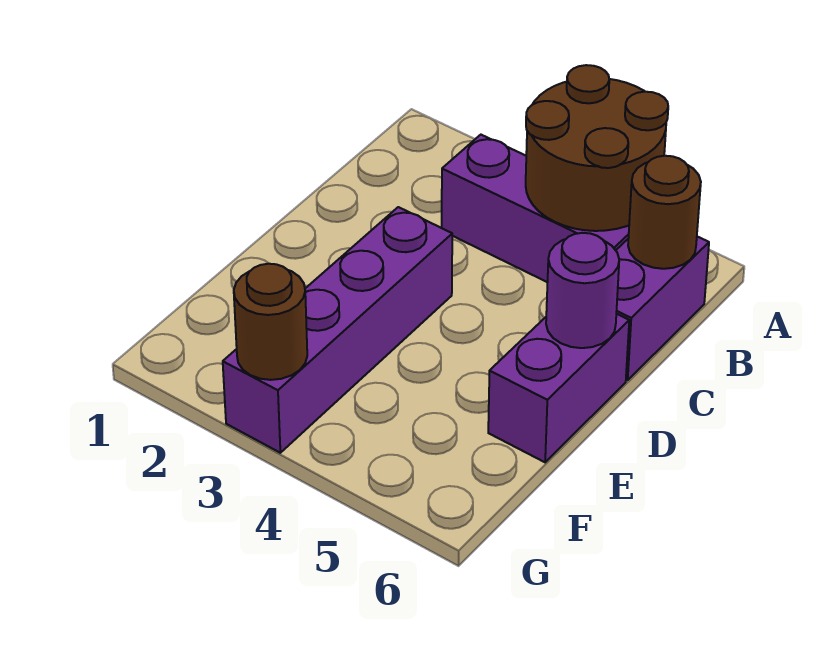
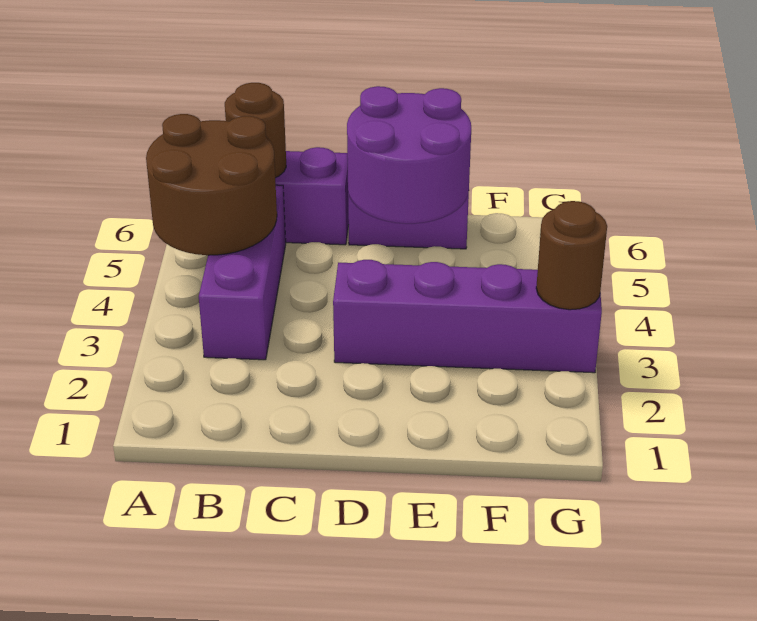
purple round brick D6 level 2 -> purple round brick D5:E6 level 2

